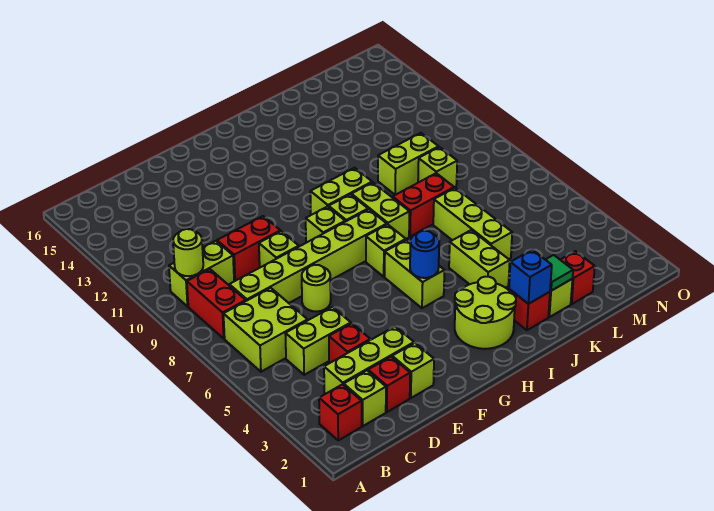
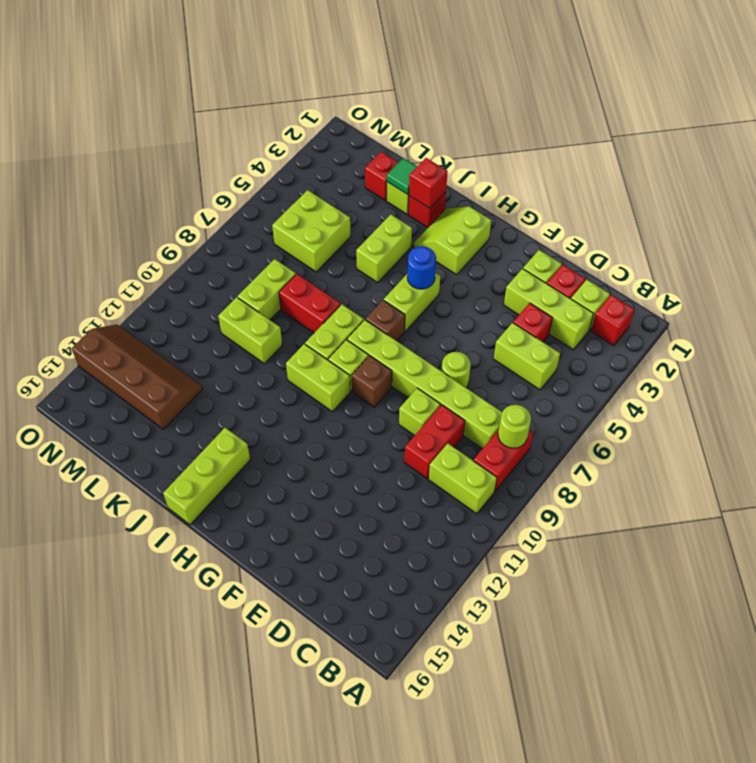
lime brick B6:C7 level 1 -> lime brick L5:M6 level 1
lime round brick B10 level 2 -> lime round brick B8 level 2
red brick D10:E10 level 1 -> red brick D9:D10 level 1
lime brick G9 level 1 -> brown brick G9 level 1
lime round brick H2:I3 level 1 -> lime slope H2:I3 level 1 top H
lime brick H7 level 1 -> brown brick H7 level 1
blue brick J2 level 2 -> red brick J2 level 2
lime brick K5:K7 level 1 -> lime brick I14:I16 level 1
lime brick L9 level 1 -> lime brick L8:L9 level 1
none -> brown slope L13:O14 level 1 top 14

